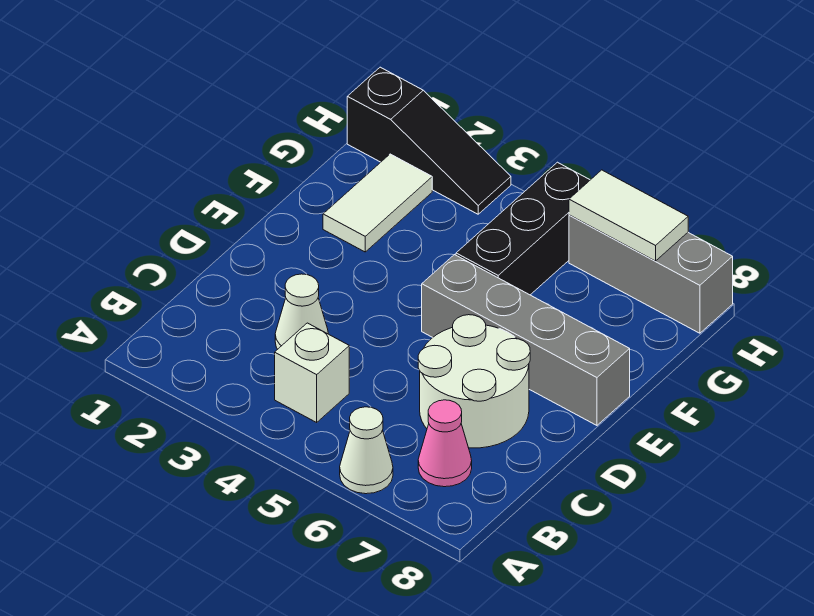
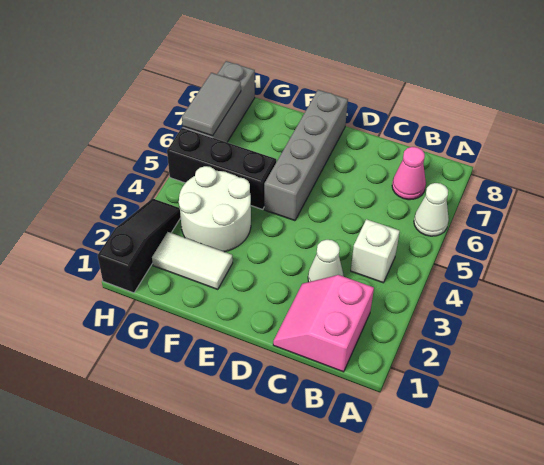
none -> pink slope B1:C2 level 1 top B
white round brick C6:D7 level 1 -> white round brick F3:G4 level 1
white tile H6:H7 level 2 -> grey tile H6:H7 level 2

